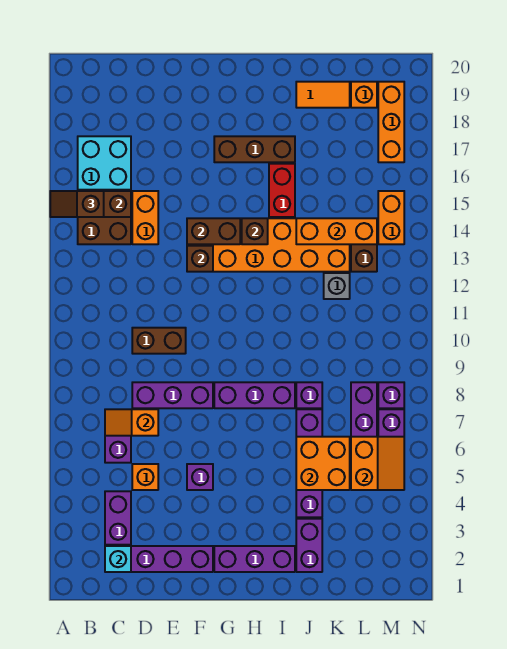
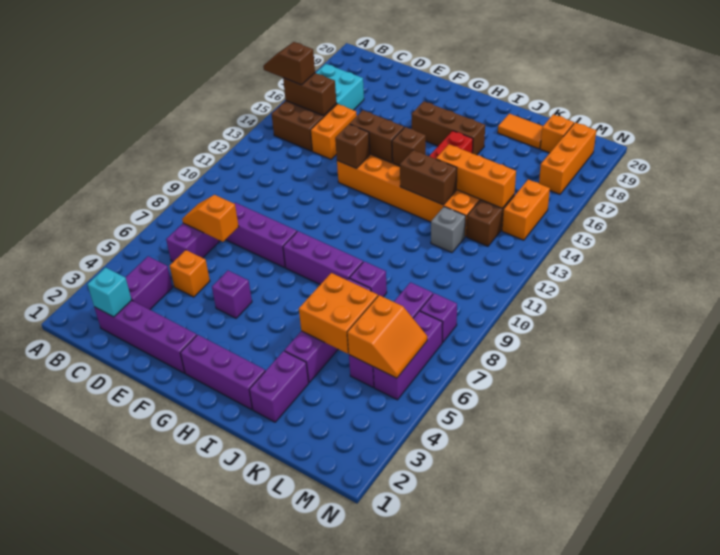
brown brick D10:E10 level 1 -> brown brick I13:J13 level 2

